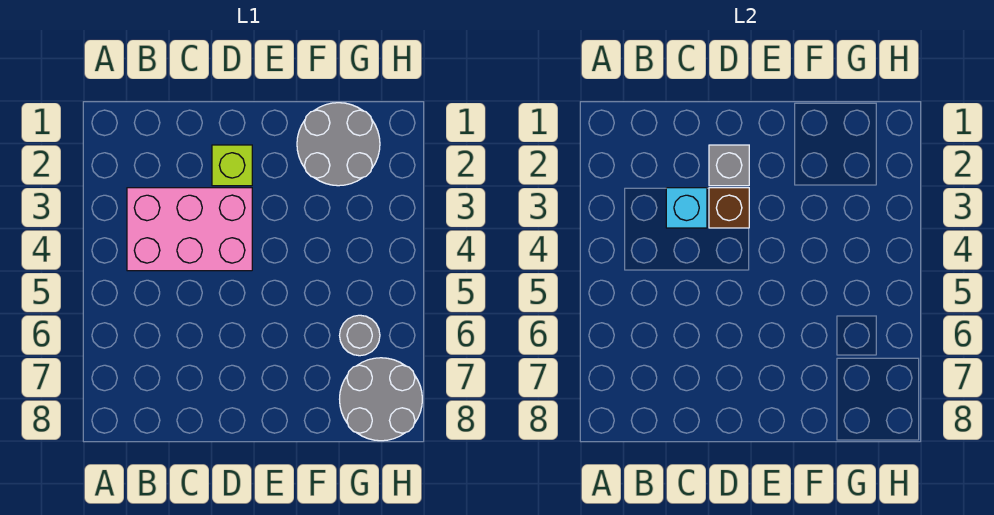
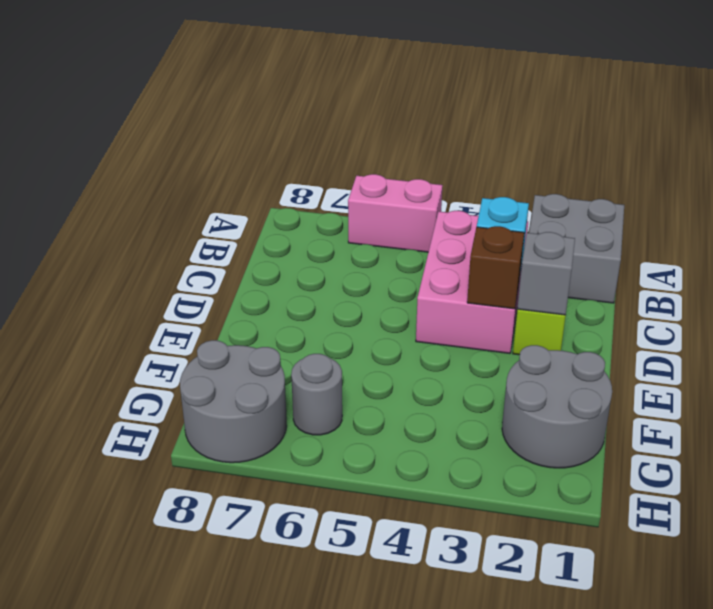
none -> grey brick A1:B2 level 1
none -> pink brick A5:A6 level 1

